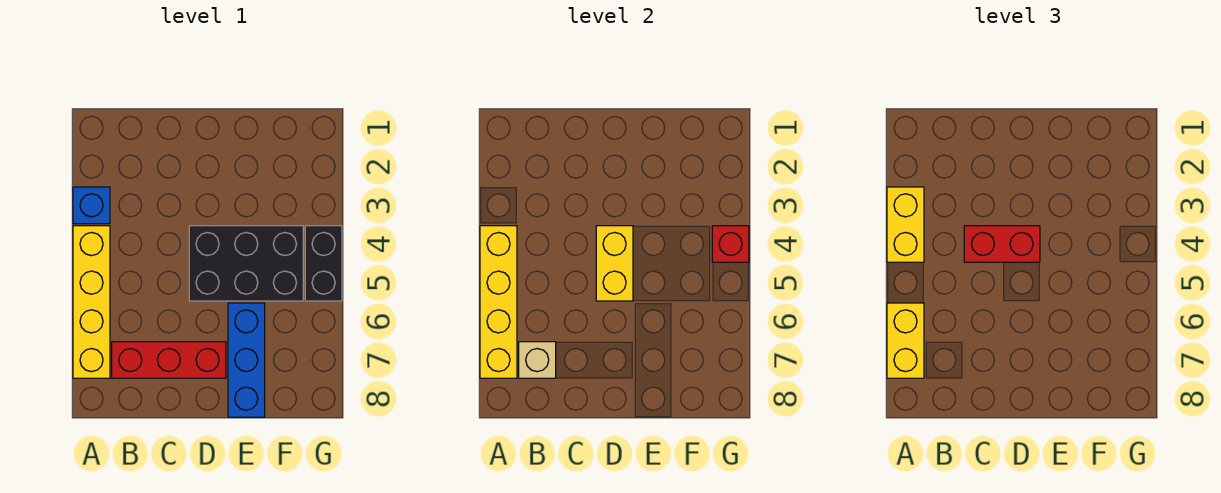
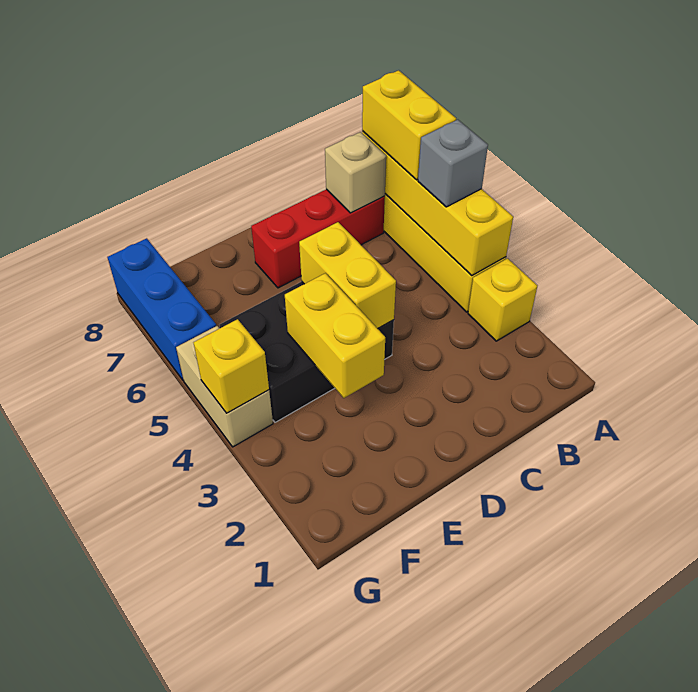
blue brick A3 level 1 -> yellow brick A3 level 1
yellow brick A3:A4 level 3 -> yellow brick E3:E4 level 2
none -> grey brick A5 level 3
red brick C4:D4 level 3 -> none
blue brick E6:E8 level 1 -> blue brick G6:G8 level 1
black brick G4:G5 level 1 -> tan brick G4:G5 level 1
red brick G4 level 2 -> yellow brick G4 level 2

